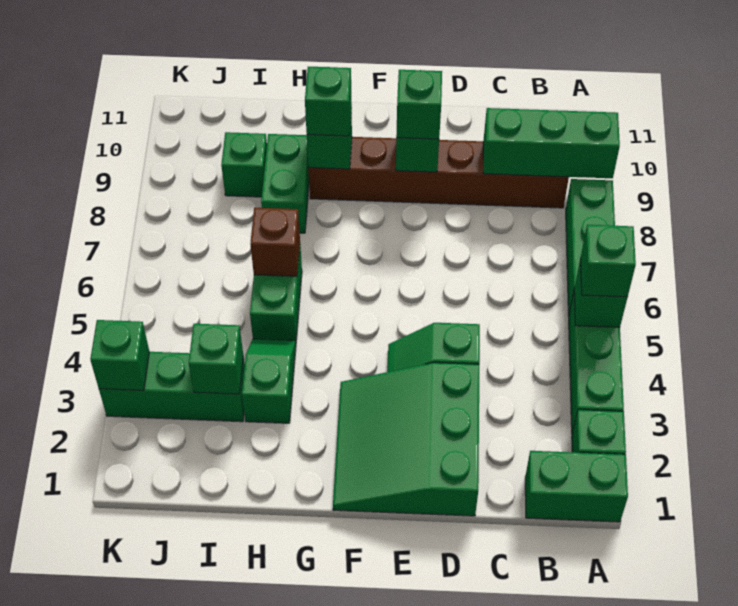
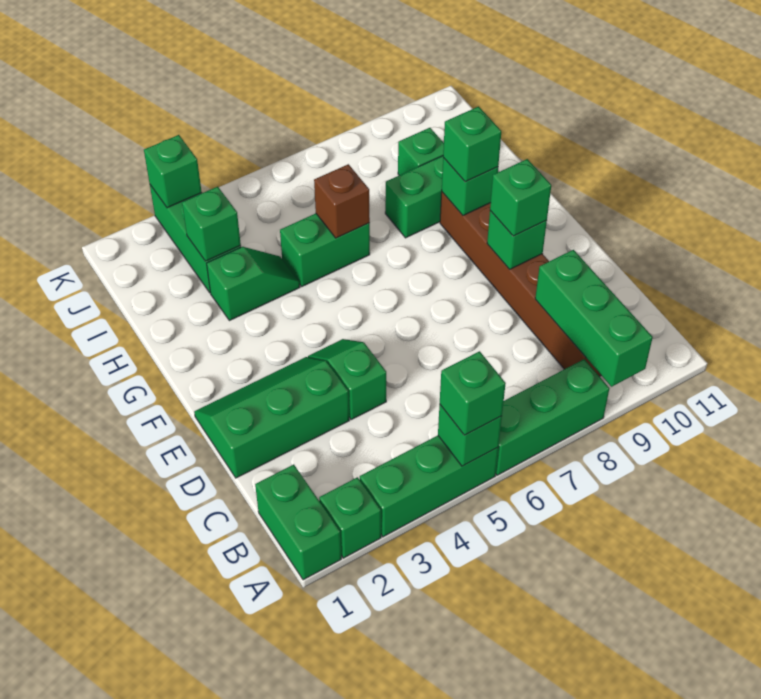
green slope D1:F3 level 1 top D -> green slope D1:E3 level 1 top D

